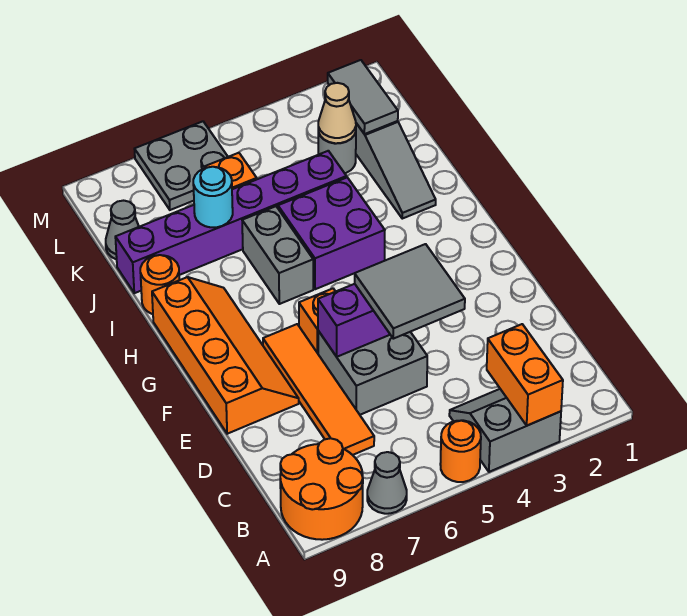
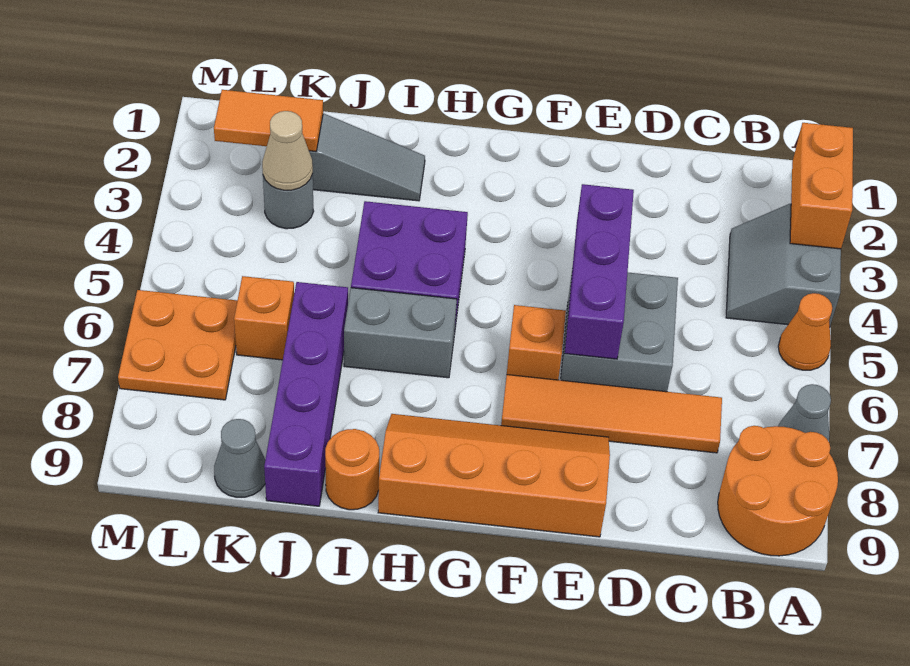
orange brick A3:B3 level 2 -> orange brick A2:A3 level 2
orange round brick A5 level 1 -> orange cone A5 level 1
grey tile D4:E5 level 3 -> none
purple brick J4:J9 level 1 -> purple brick J6:J9 level 1
cyan round brick J7 level 2 -> none
grey tile K2:L2 level 2 -> orange tile K2:L2 level 2
grey plate L6:M7 level 1 -> orange plate L6:M7 level 1

